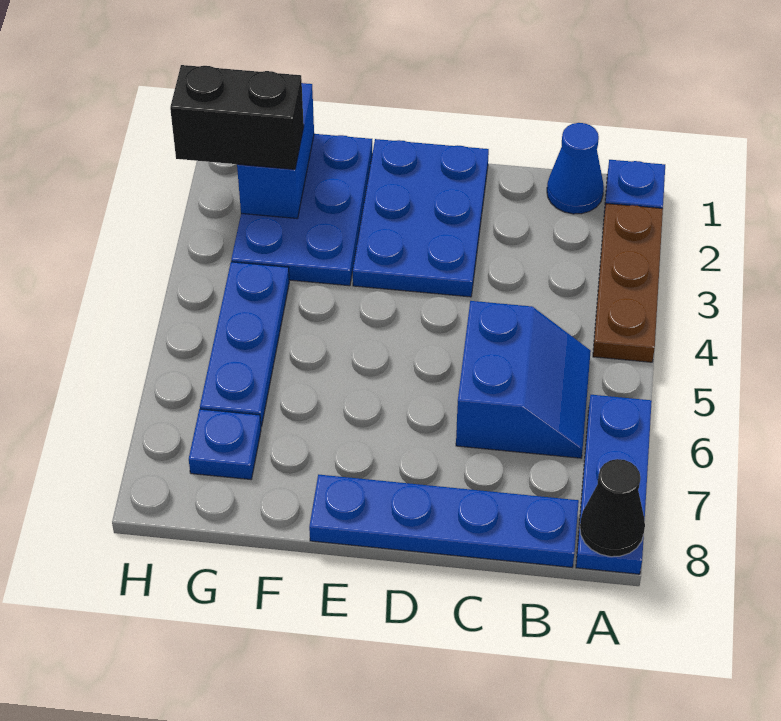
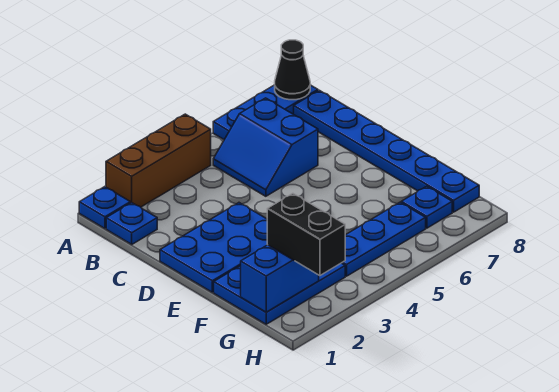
brown plate A2:A4 level 1 -> brown brick A2:A4 level 1
blue cone B1 level 1 -> blue plate B1 level 1
blue slope B5:C6 level 1 top C -> blue slope B5:C6 level 1 top 6
blue plate B8:E8 level 1 -> blue plate B8:G8 level 1

